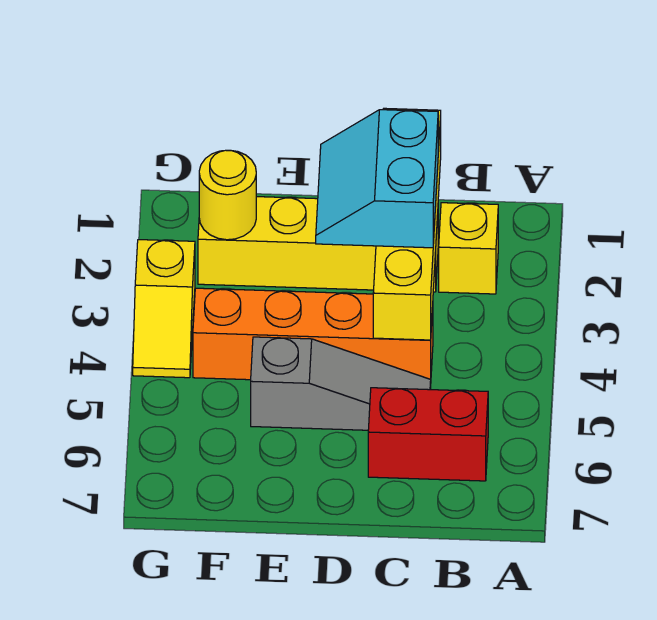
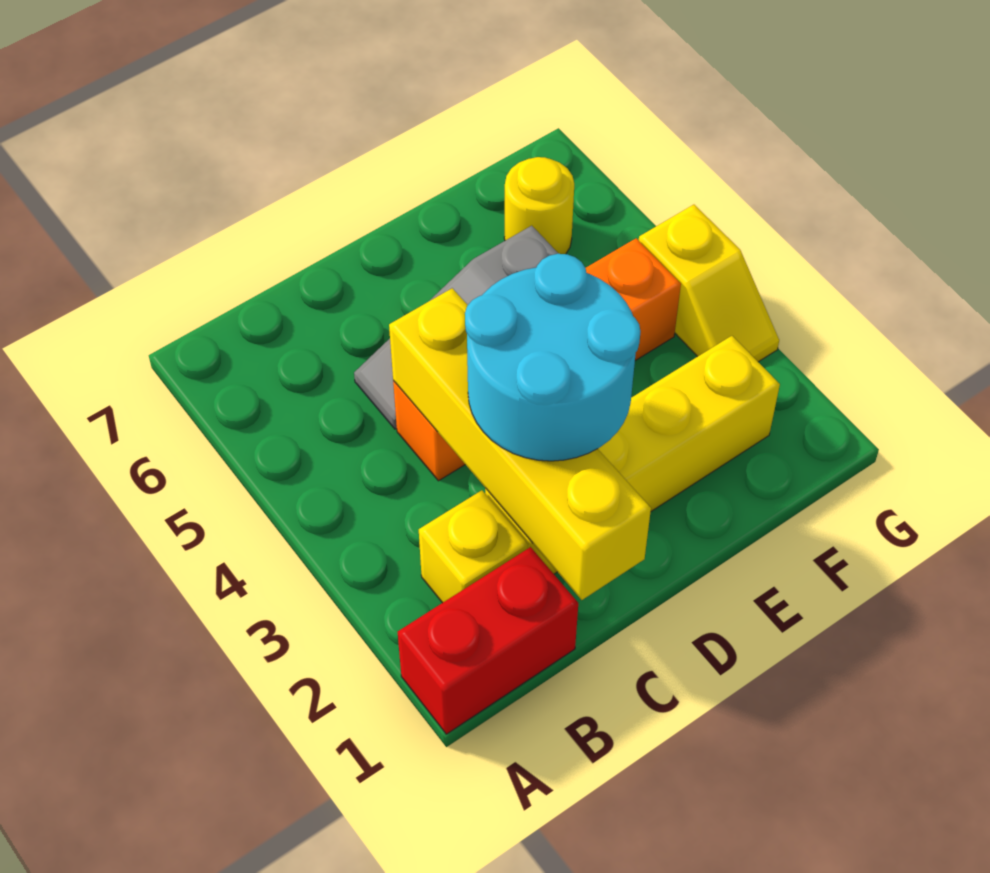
red brick B6:C6 level 1 -> red brick A1:B1 level 1
cyan slope C2:D3 level 3 top C -> cyan round brick C2:D3 level 3
yellow round brick F2 level 2 -> yellow round brick F6 level 1
yellow slope G3:G4 level 1 top 3 -> yellow slope G3:G4 level 1 top 4

